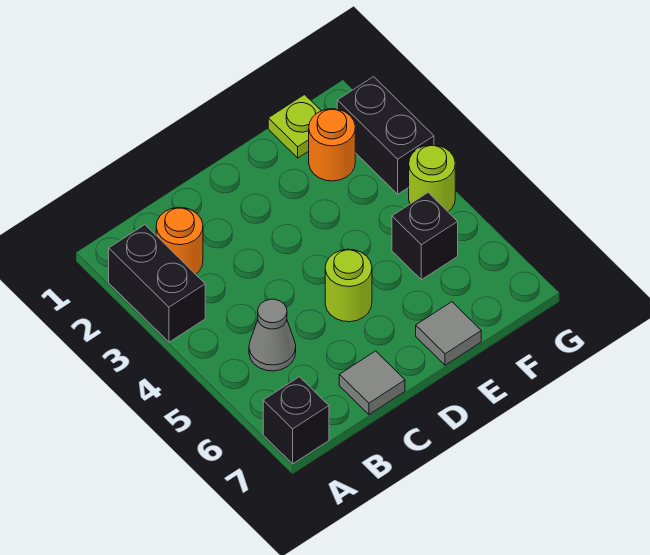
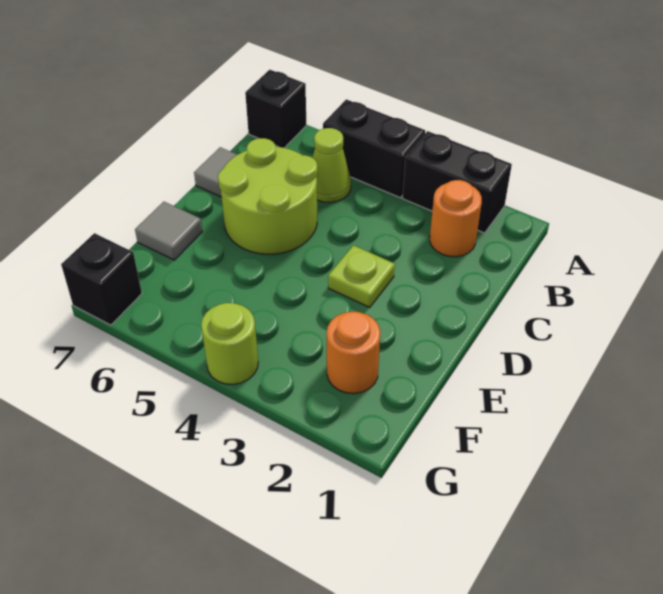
grey cone B5 level 1 -> lime cone B5 level 1
lime round brick D5 level 1 -> lime round brick C5:D6 level 1
lime plate F1 level 1 -> lime plate D3 level 1
black brick F5 level 1 -> black brick G7 level 1
black brick G2:G3 level 1 -> black brick A4:A5 level 1

